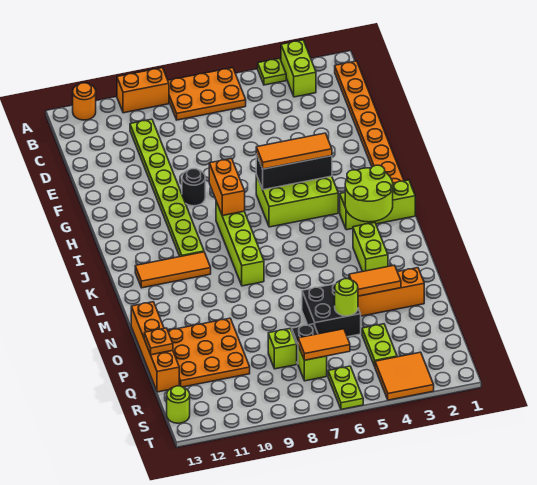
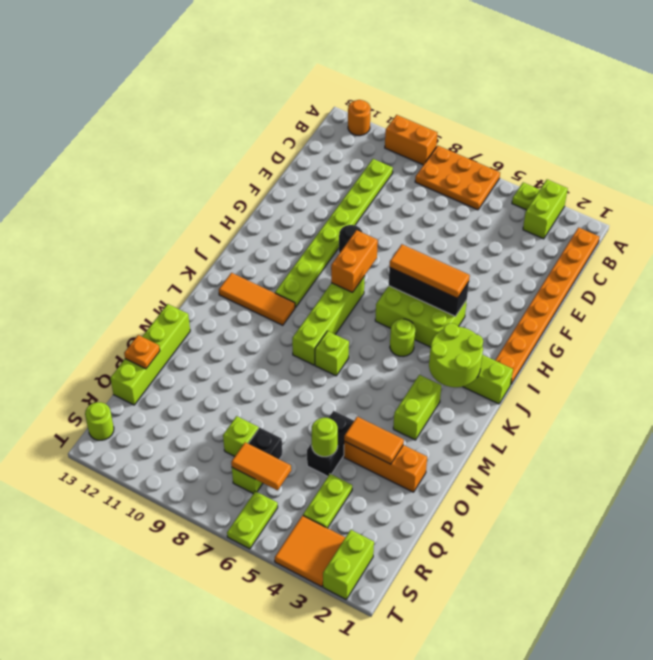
none -> lime round brick J5 level 1
none -> lime brick L7 level 1
orange brick N13:Q13 level 1 -> lime brick N13:Q13 level 1
black brick O5:P6 level 1 -> black brick O5:P5 level 1
orange plate O10:Q12 level 1 -> none
none -> lime brick S2:T2 level 1

